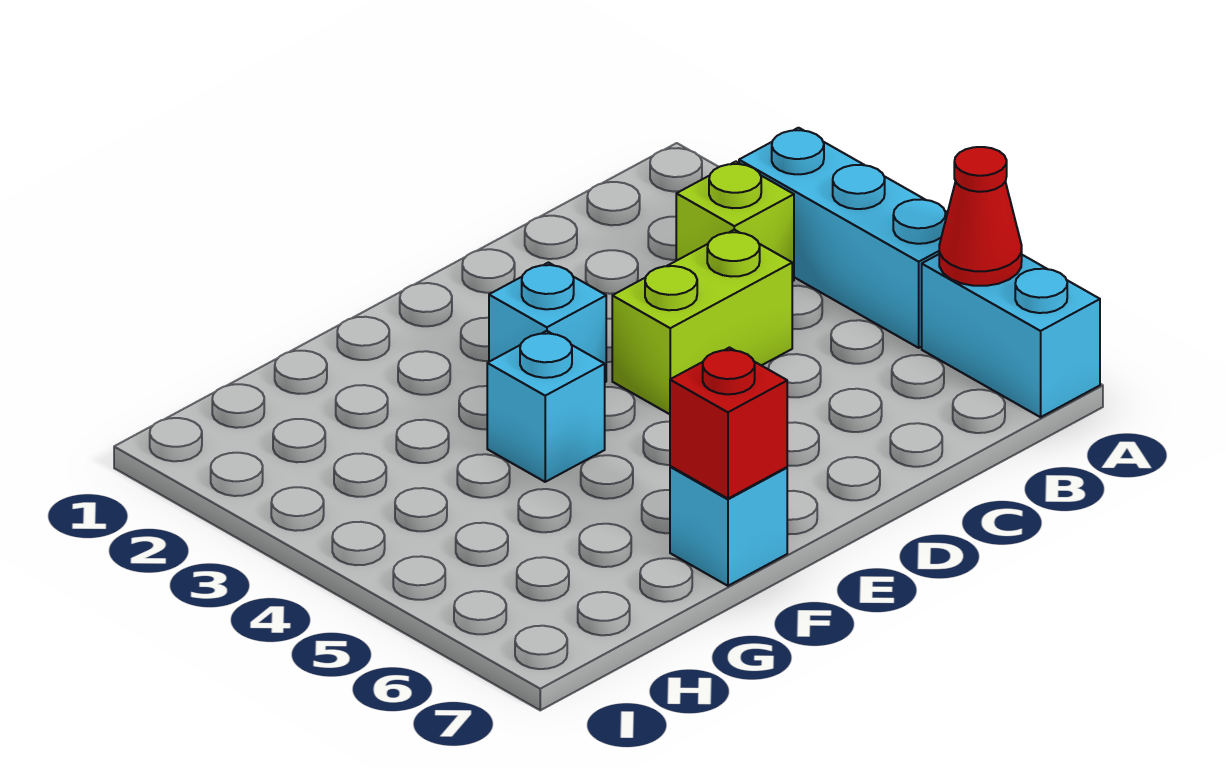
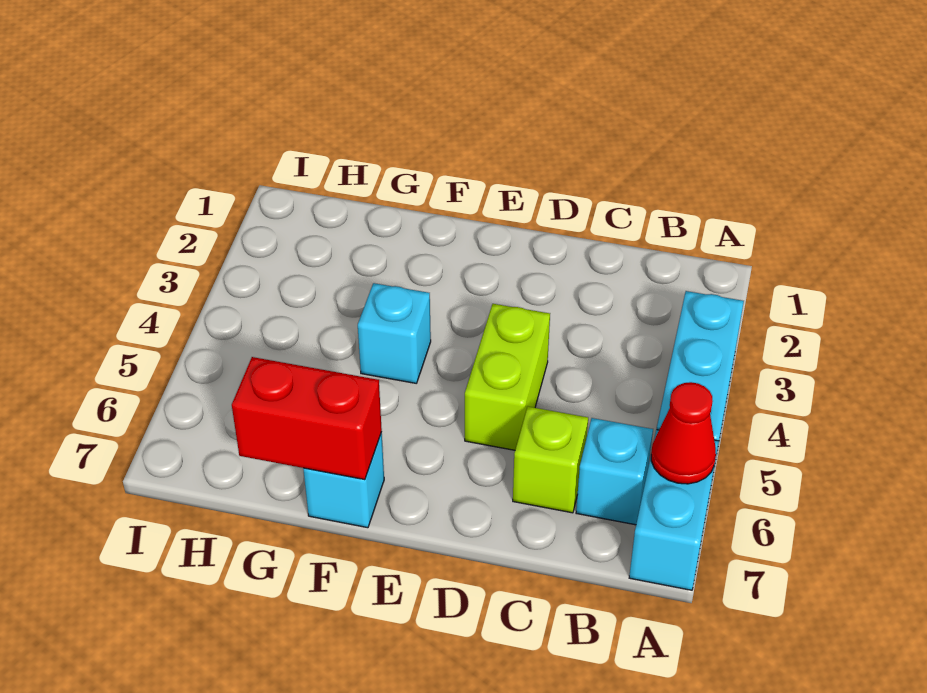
lime brick B3 level 1 -> lime brick C6 level 1
lime brick C4:D4 level 1 -> lime brick D4:D5 level 1
cyan brick E3 level 1 -> cyan brick B6 level 1
red brick F7 level 2 -> red brick F7:G7 level 2

